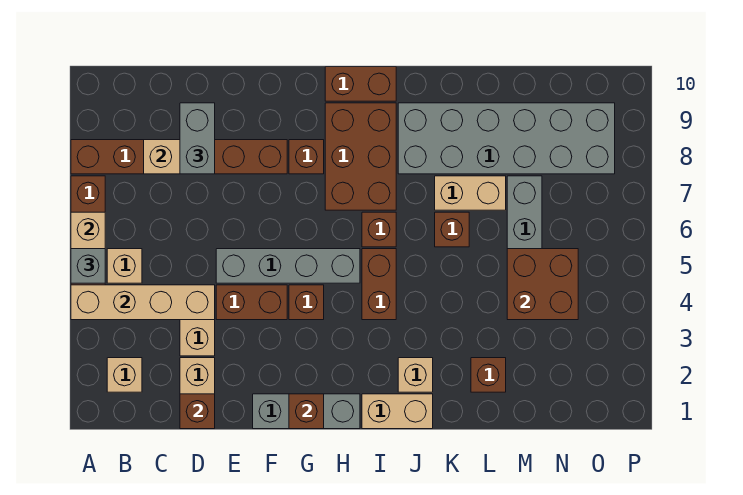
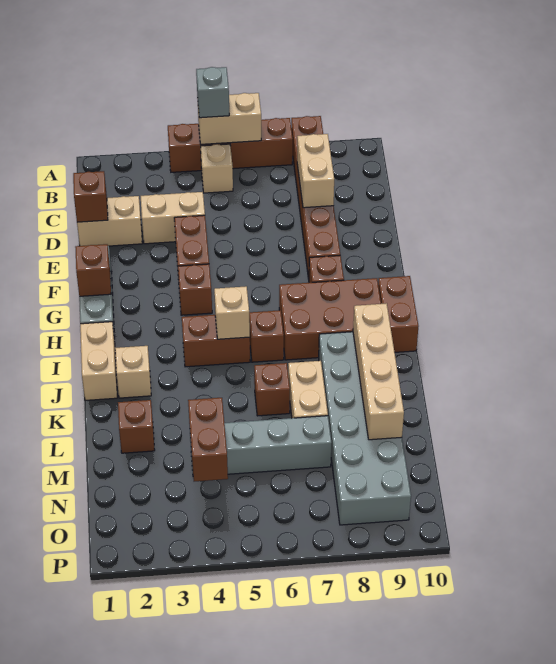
tan brick A4:D4 level 2 -> tan brick J9:M9 level 2
tan brick B2 level 1 -> tan brick I5 level 2
grey brick D8:D9 level 3 -> none
grey brick E5:H5 level 1 -> none
brown brick M4:N5 level 2 -> brown brick M4:N4 level 2

